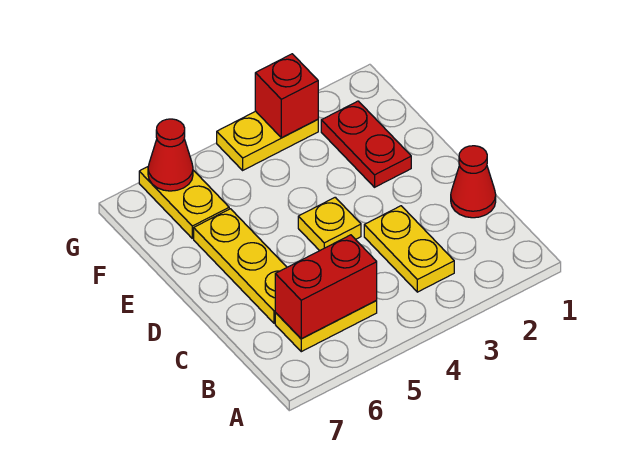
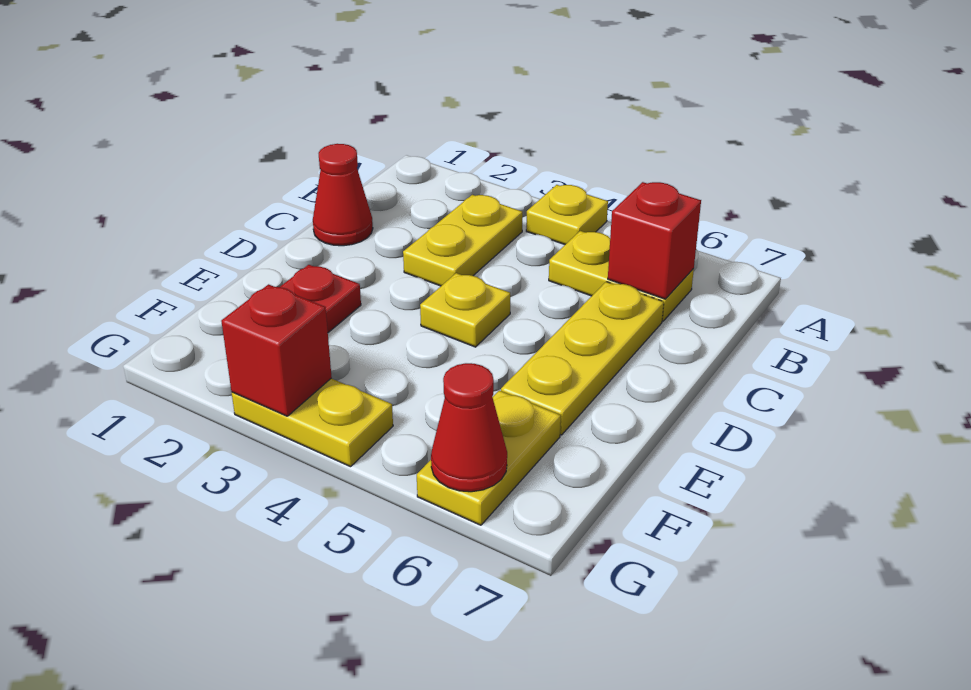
none -> yellow plate A4 level 1
red brick B5:B6 level 2 -> red brick B6 level 2

